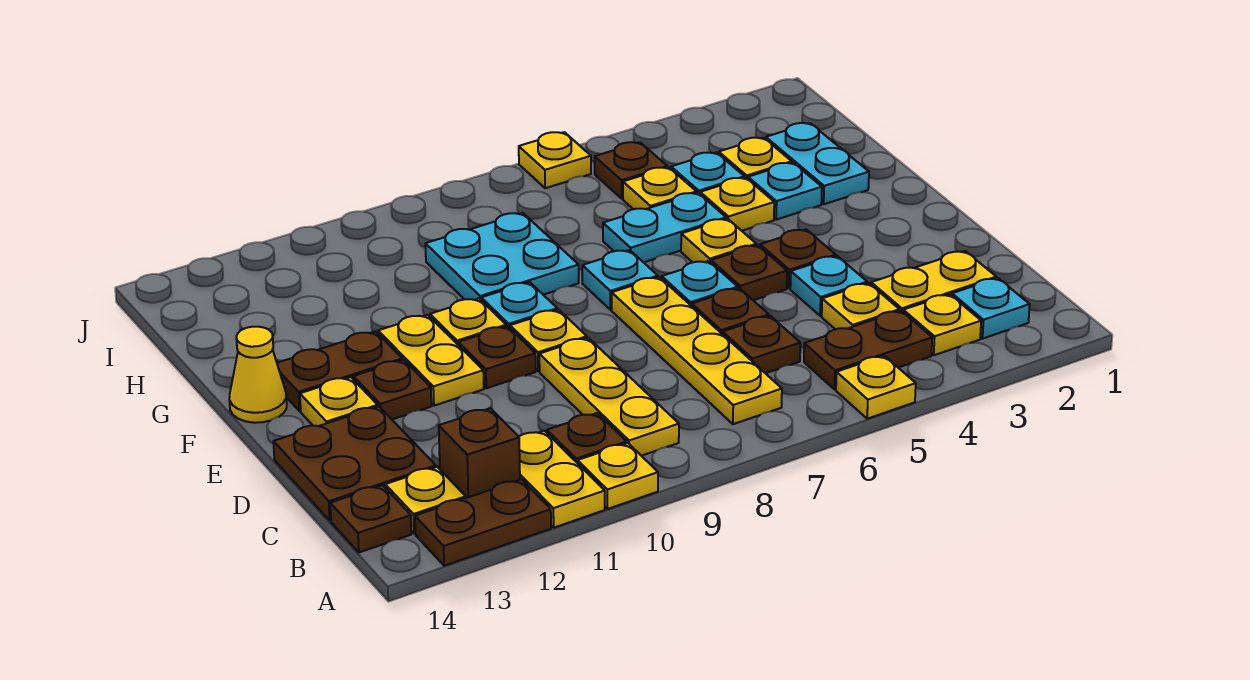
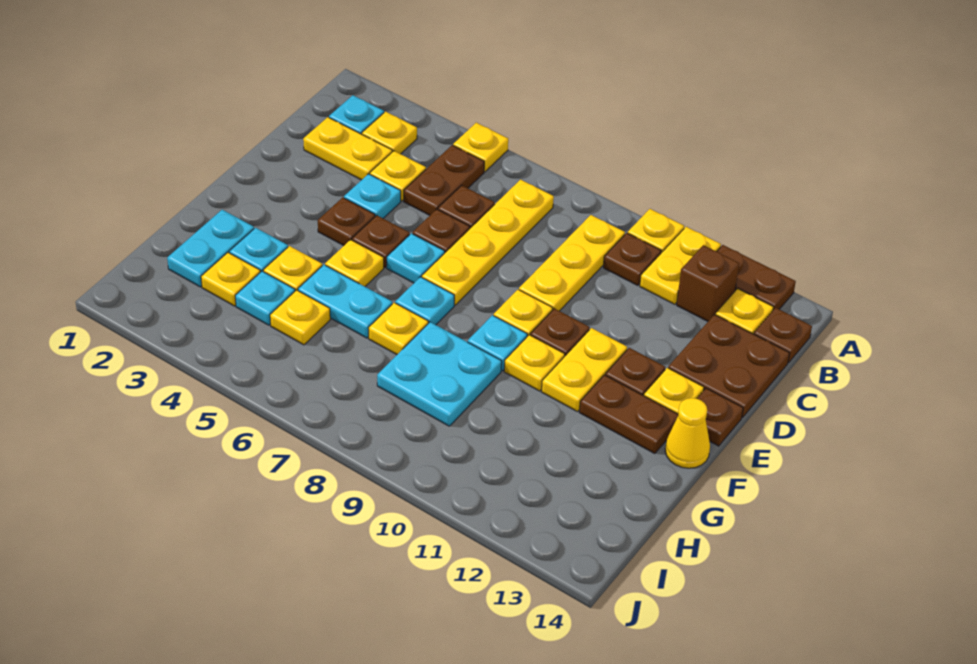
brown plate B4:B5 level 1 -> brown plate B5:C5 level 1
brown plate I5 level 1 -> brown plate E14 level 1
yellow plate J6 level 1 -> yellow plate G7 level 1

